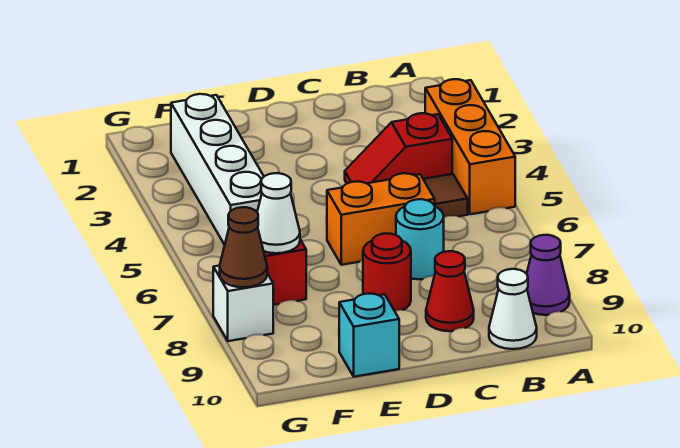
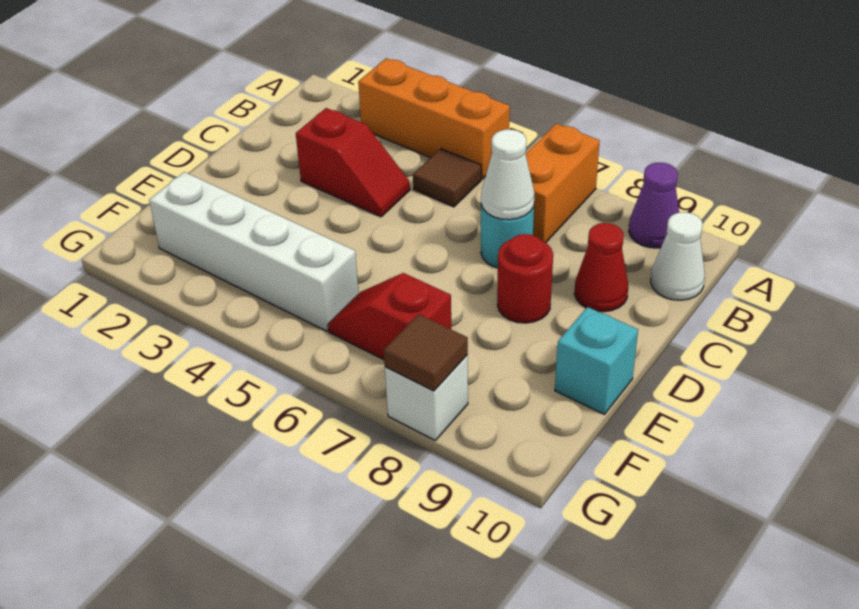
red slope B4:C4 level 1 top B -> red slope C3:C4 level 1 top 3
orange brick C6:D6 level 1 -> orange brick A7:B7 level 1
white cone F7 level 2 -> white cone C7 level 2
brown cone G8 level 2 -> brown tile G8 level 2

